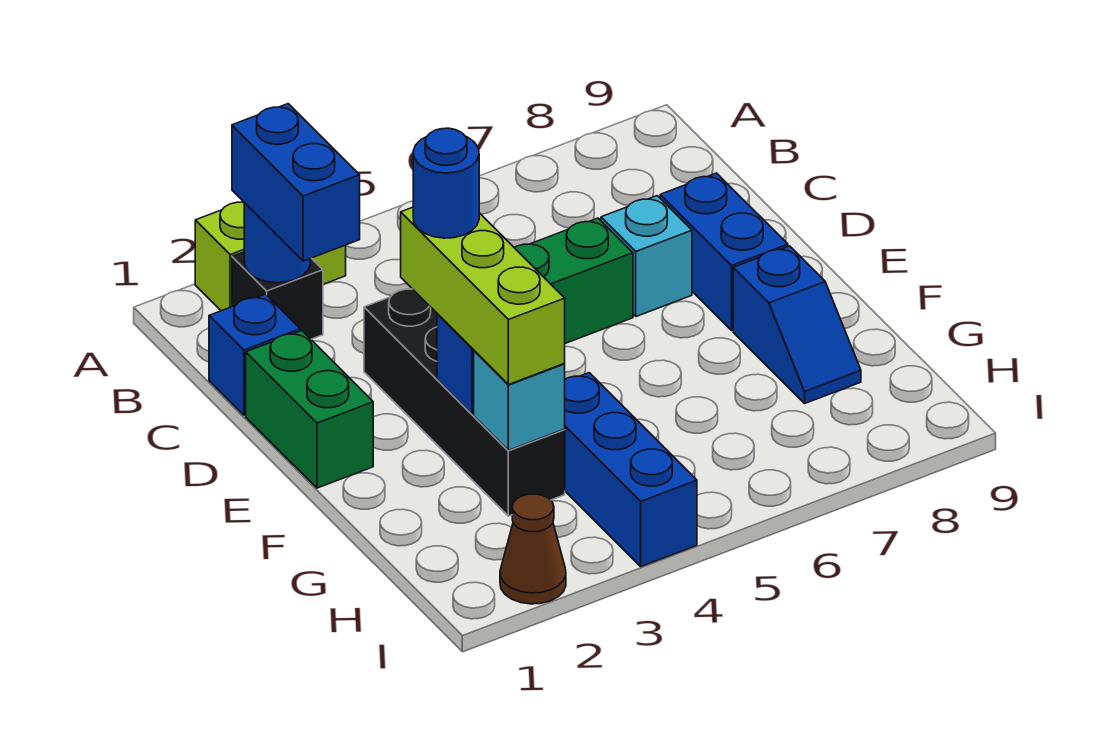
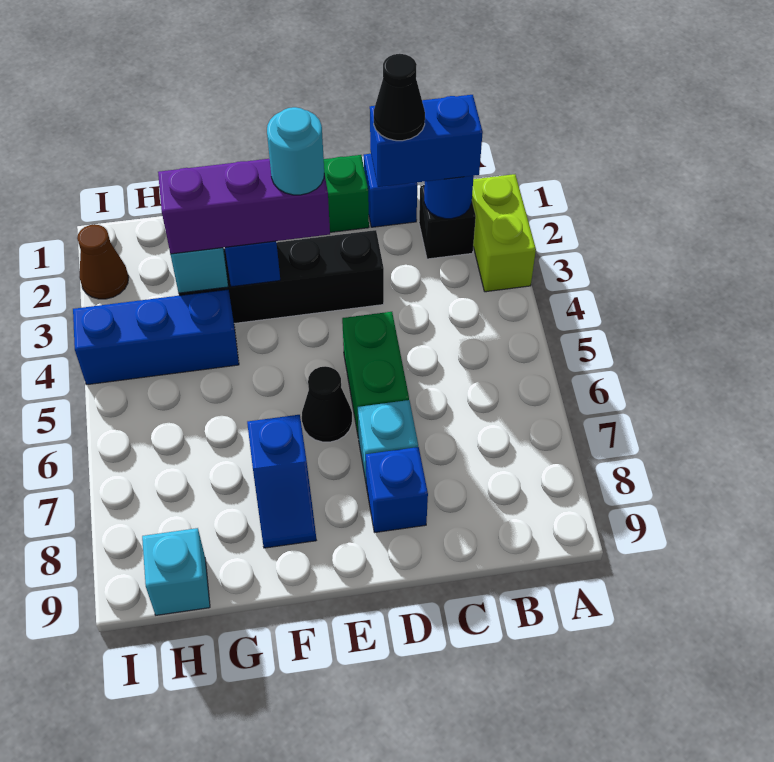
none -> black cone C2 level 4
blue brick D8:E8 level 1 -> blue brick D8 level 1
lime brick E3:G3 level 3 -> purple brick E3:G3 level 3
blue round brick E3 level 4 -> cyan round brick E3 level 4
none -> black cone E6 level 1
blue slope F8:G8 level 1 top F -> blue slope F7:F8 level 1 top 7
none -> cyan brick H9 level 1

